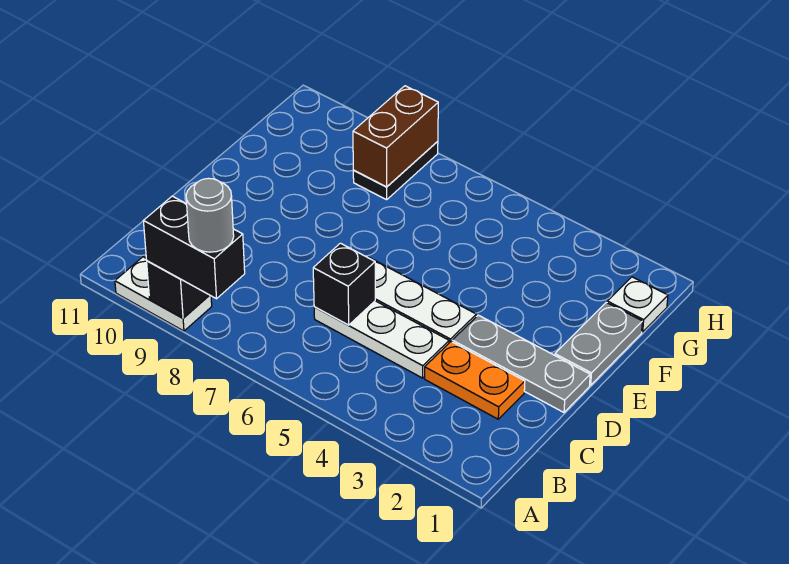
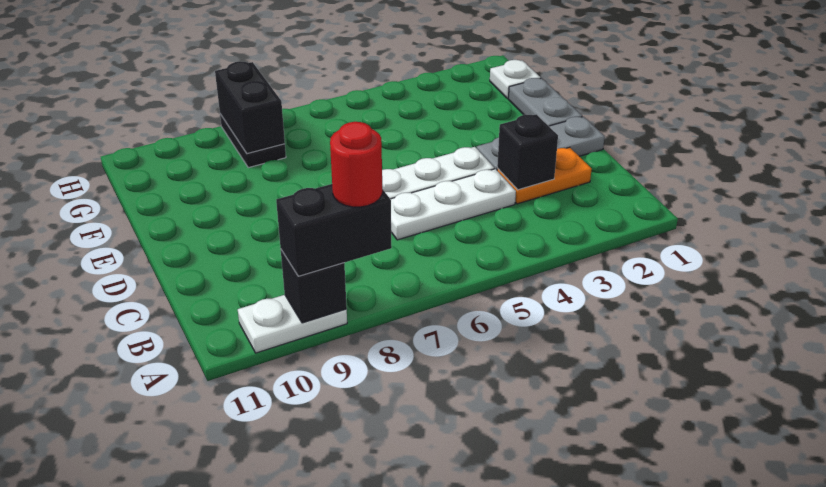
grey round brick A8 level 4 -> red round brick A8 level 4
black brick C6 level 2 -> black brick C3 level 2
brown brick G8:H8 level 2 -> black brick G8:H8 level 2

